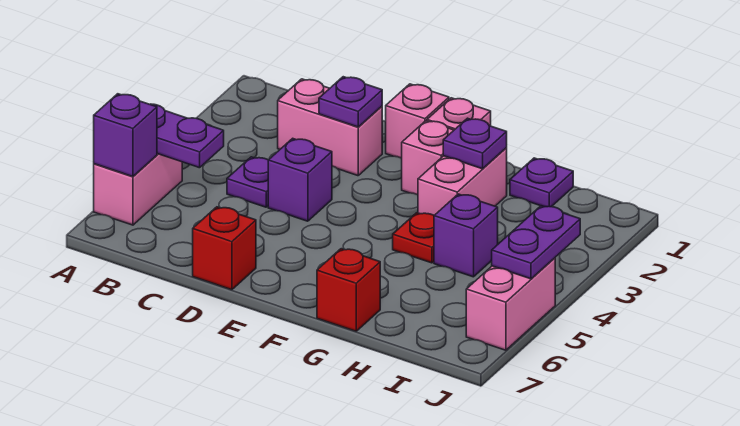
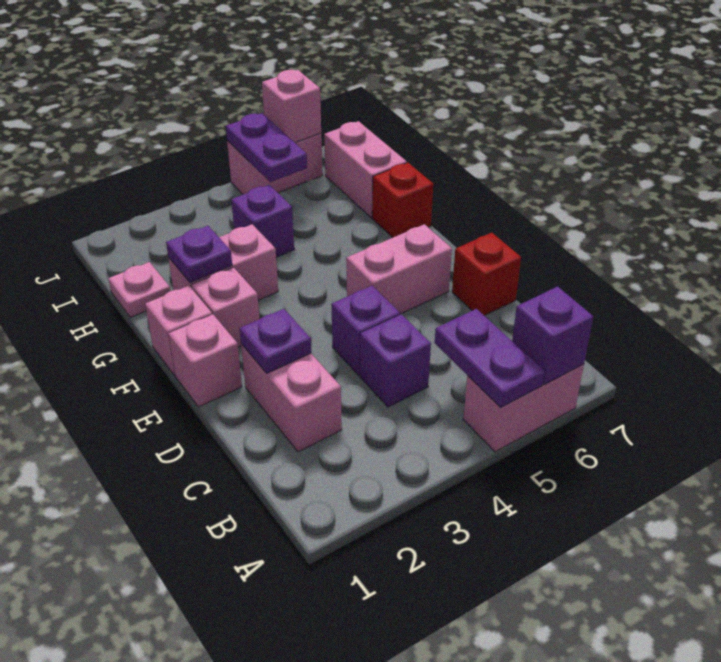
purple plate C4 level 1 -> purple brick C4 level 1
none -> pink brick E5:E6 level 1
red plate G4 level 1 -> none
purple plate H1 level 1 -> pink plate H1 level 1
none -> pink brick H7:I7 level 1
purple plate J4:J5 level 2 -> purple plate I5:J5 level 2
none -> pink brick J6 level 2

